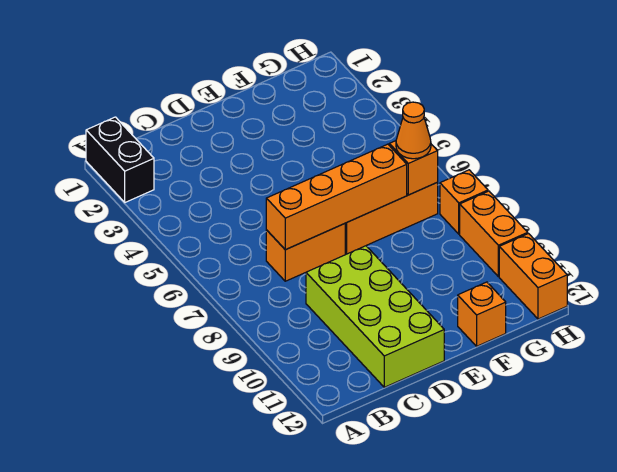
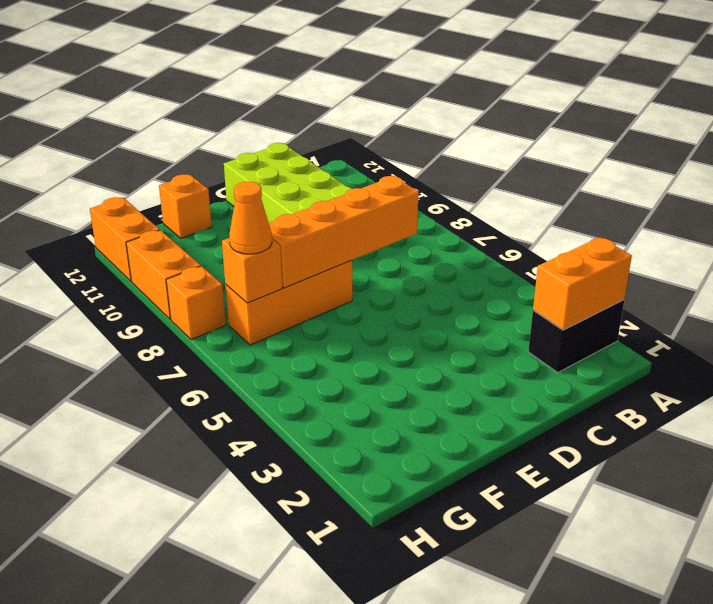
black brick A1:A2 level 1 -> black brick A2:B2 level 1
orange brick C7:D7 level 1 -> orange brick A2:B2 level 2

